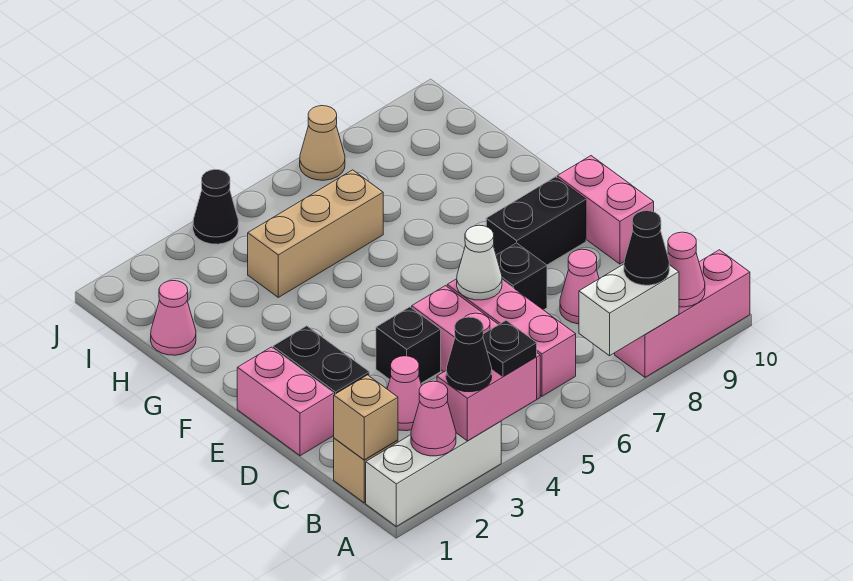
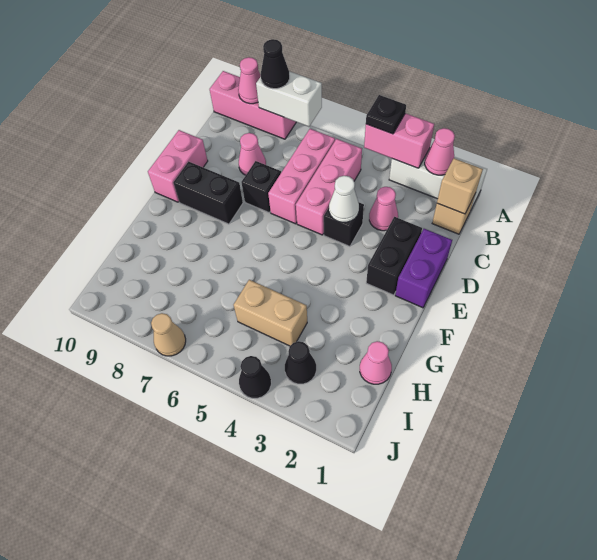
black cone A3 level 3 -> black cone I3 level 1
pink brick D1:E1 level 1 -> purple brick D1:E1 level 1
white cone D6 level 2 -> white cone D4 level 2
tan brick H4:H6 level 1 -> tan brick H4:H5 level 1

